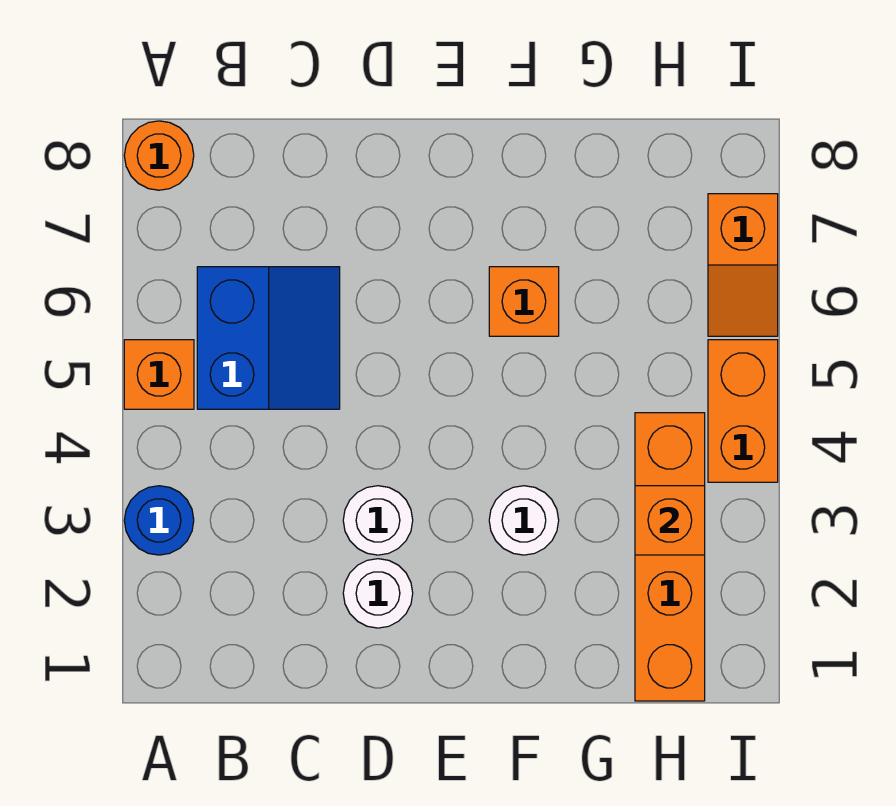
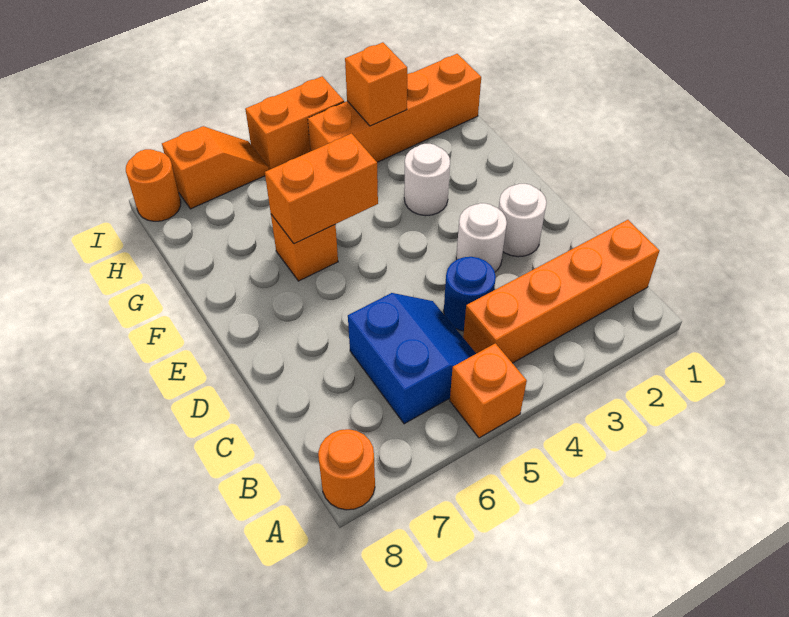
blue round brick A3 level 1 -> blue round brick C4 level 1
none -> orange brick B1:B4 level 1
blue slope B5:C6 level 1 top B -> blue slope B5:C6 level 1 top 6
none -> orange brick F5:F6 level 2
none -> orange round brick I8 level 1

